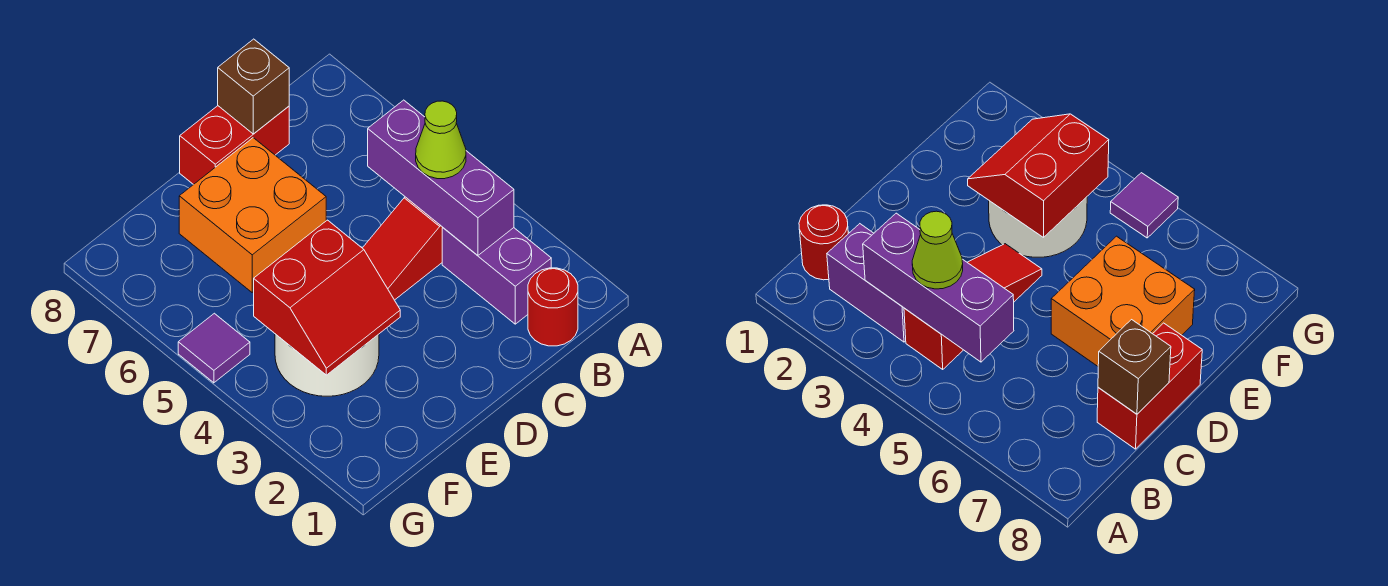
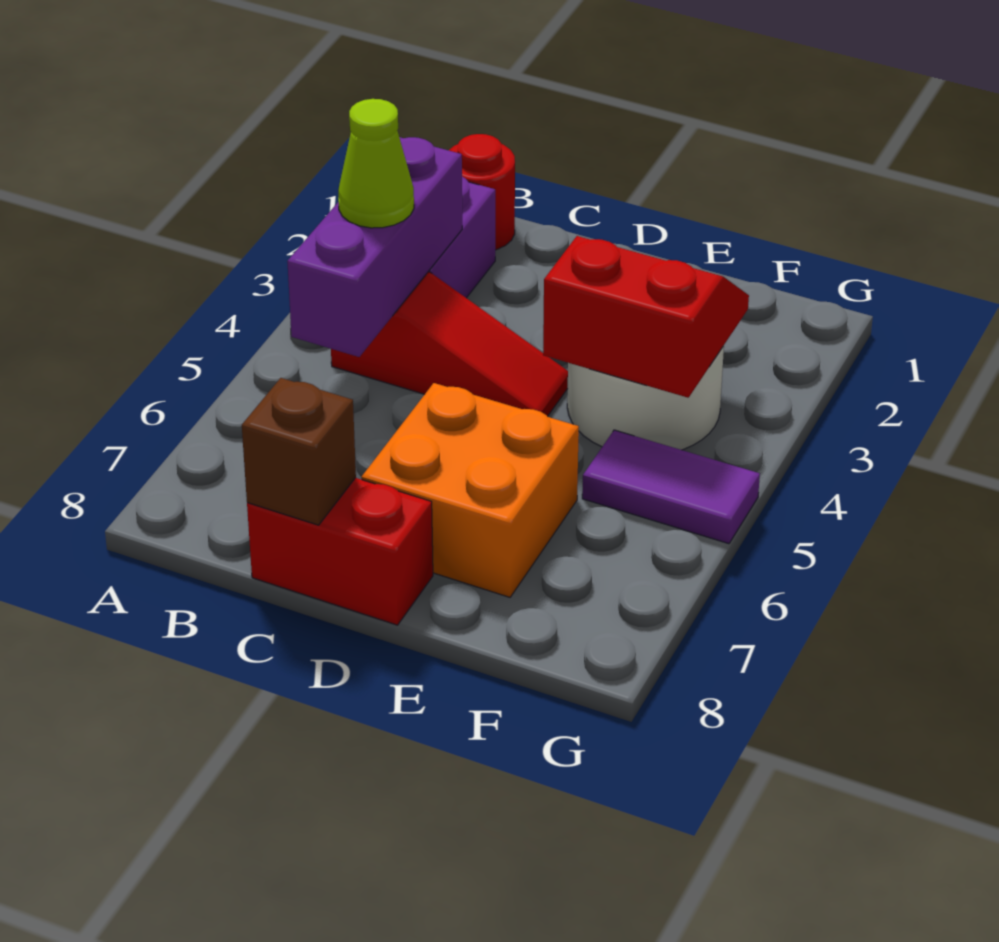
purple tile G5 level 1 -> purple tile F5:G5 level 1

